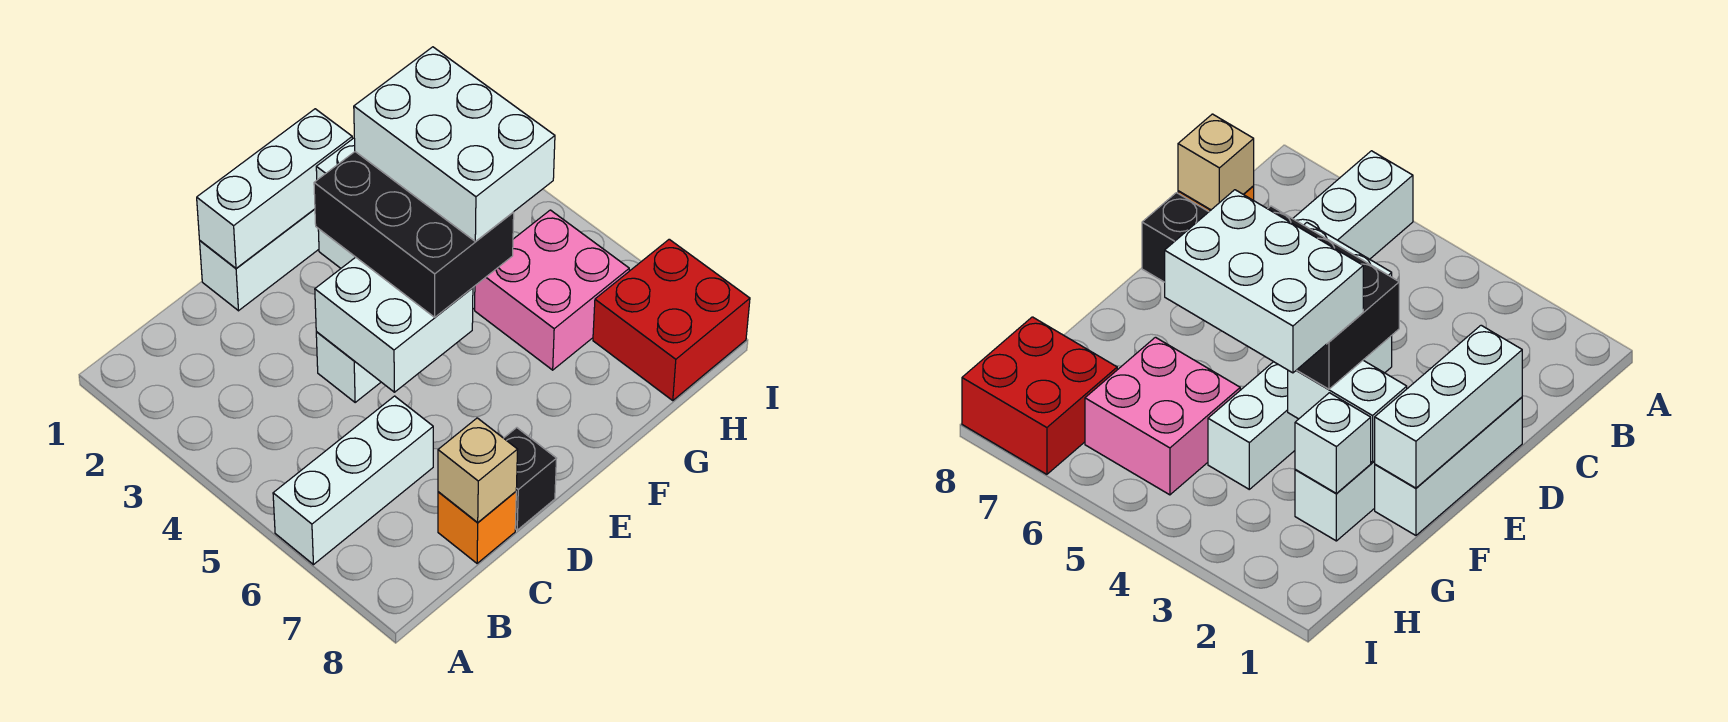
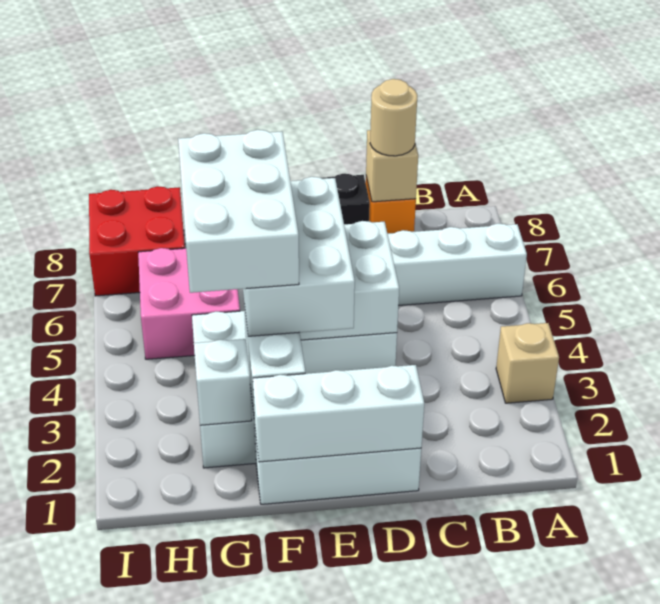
none -> tan brick A3 level 1
none -> tan round brick C8 level 3
black brick E3:F5 level 3 -> white brick E3:F5 level 3

